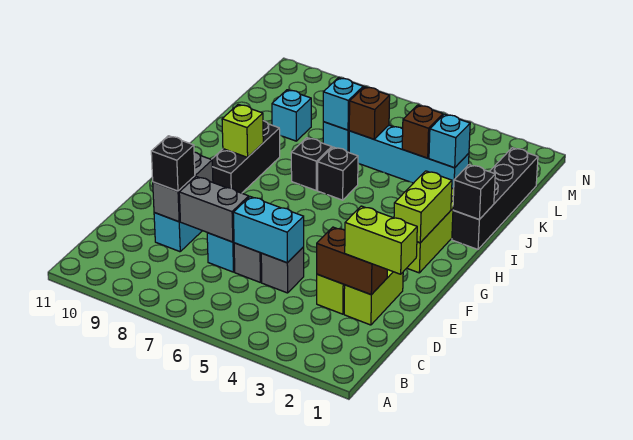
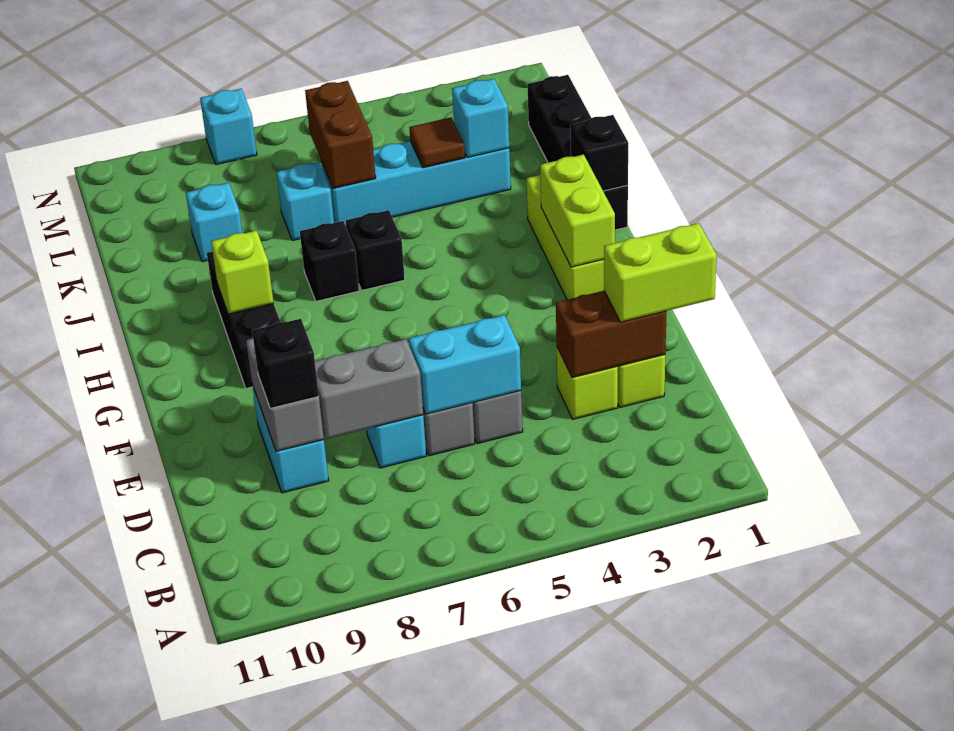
brown brick K4 level 2 -> brown tile K4 level 2
brown brick K6 level 2 -> brown brick K6:L6 level 2
cyan brick K7 level 2 -> cyan brick N8 level 1

